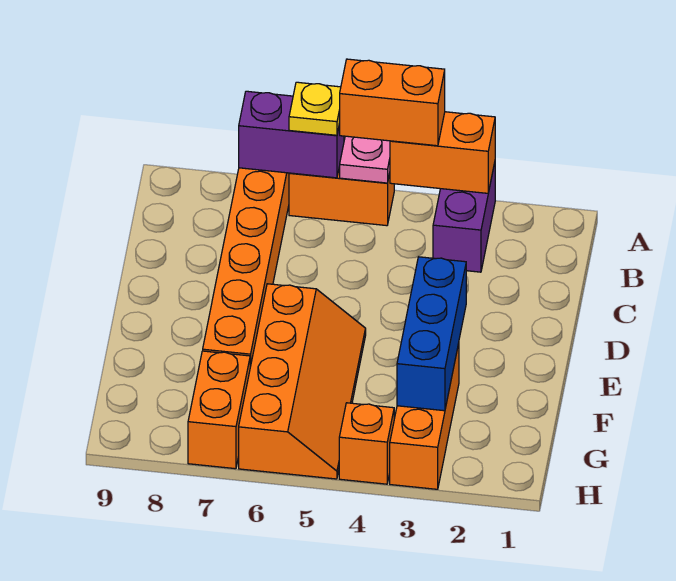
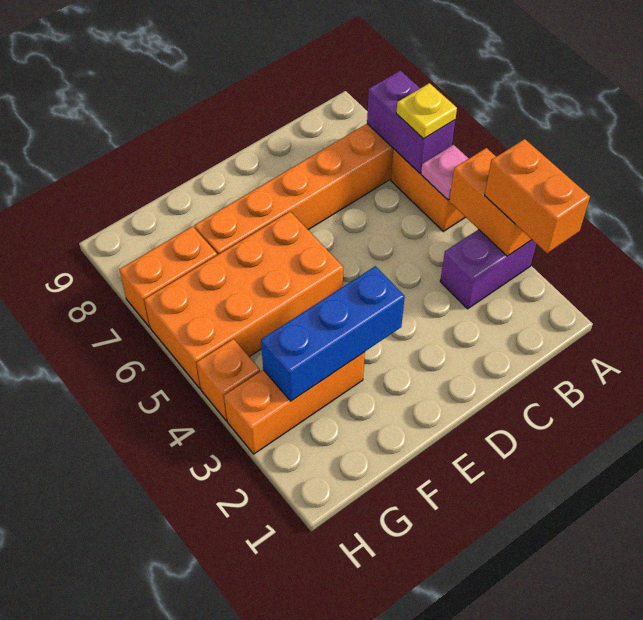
orange brick A4:A5 level 3 -> orange brick A2:A3 level 3
orange slope E5:H6 level 1 top 6 -> orange brick E5:H6 level 1

